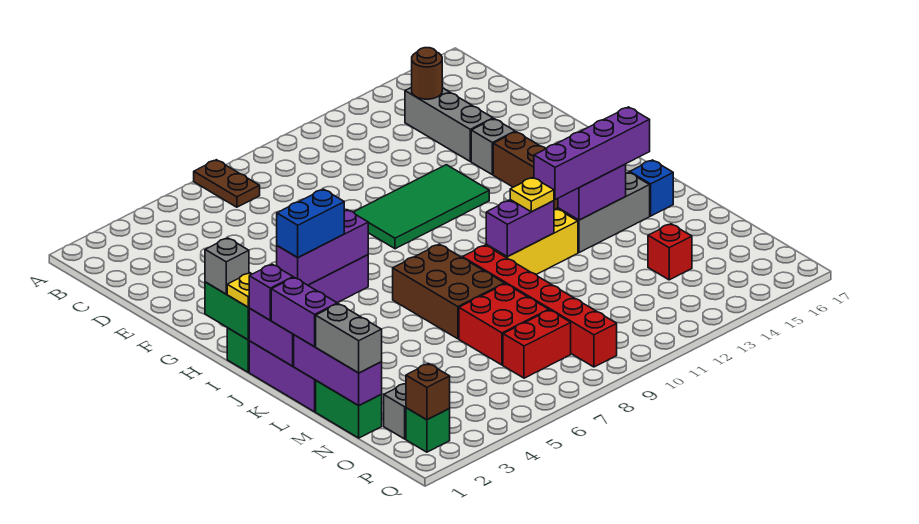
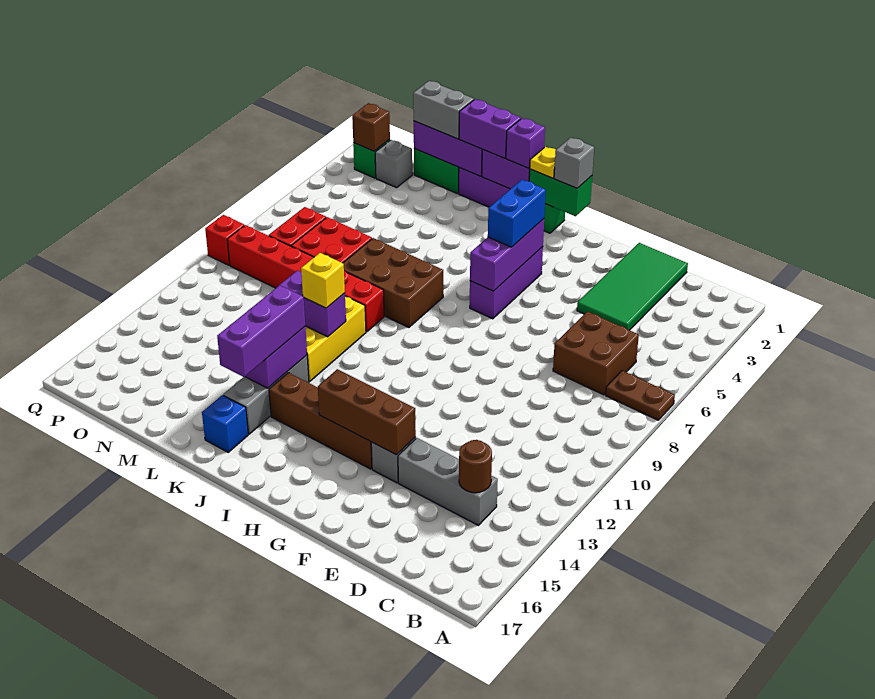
none -> brown brick C6:D7 level 1
green tile F9:G12 level 1 -> green tile D1:E4 level 1
none -> brown brick F14:H14 level 2
purple brick K10:K11 level 2 -> purple brick K11:L11 level 2
yellow plate K11 level 3 -> yellow brick K11 level 3
purple brick K12:K15 level 3 -> purple brick K13:K15 level 3
red brick N14 level 1 -> red brick Q9 level 1

